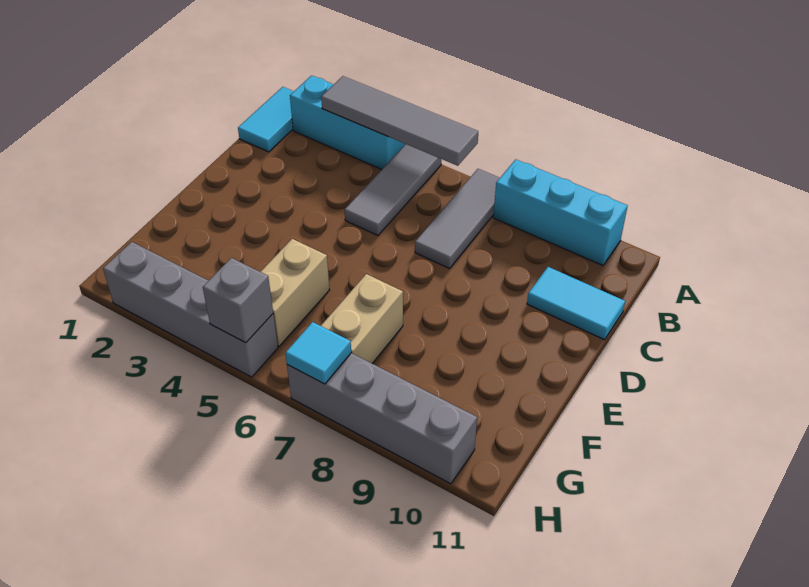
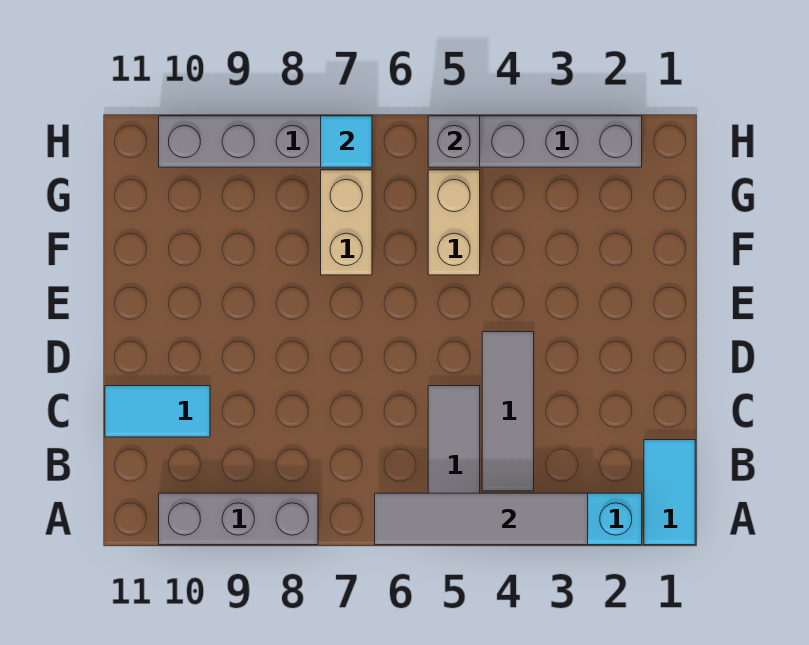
grey tile A7:C7 level 1 -> grey tile B4:D4 level 1
cyan brick A8:A10 level 1 -> grey brick A8:A10 level 1

